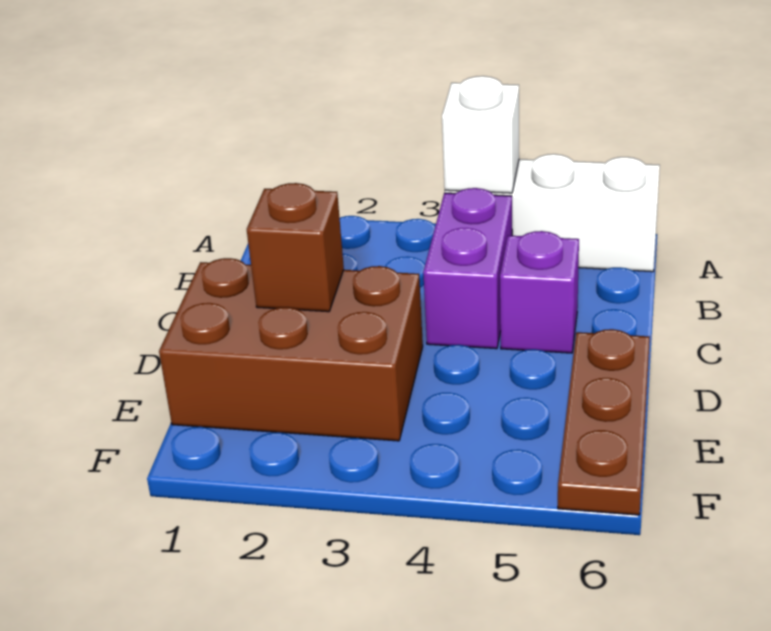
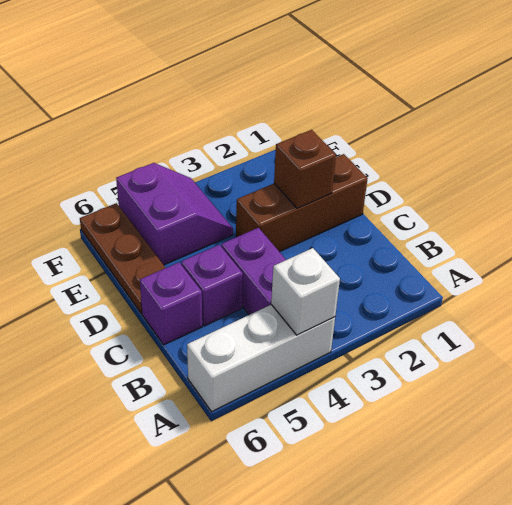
none -> purple brick C6 level 1
brown brick D1:E3 level 1 -> brown brick D1:D3 level 1
none -> purple slope E4:F5 level 1 top 5

